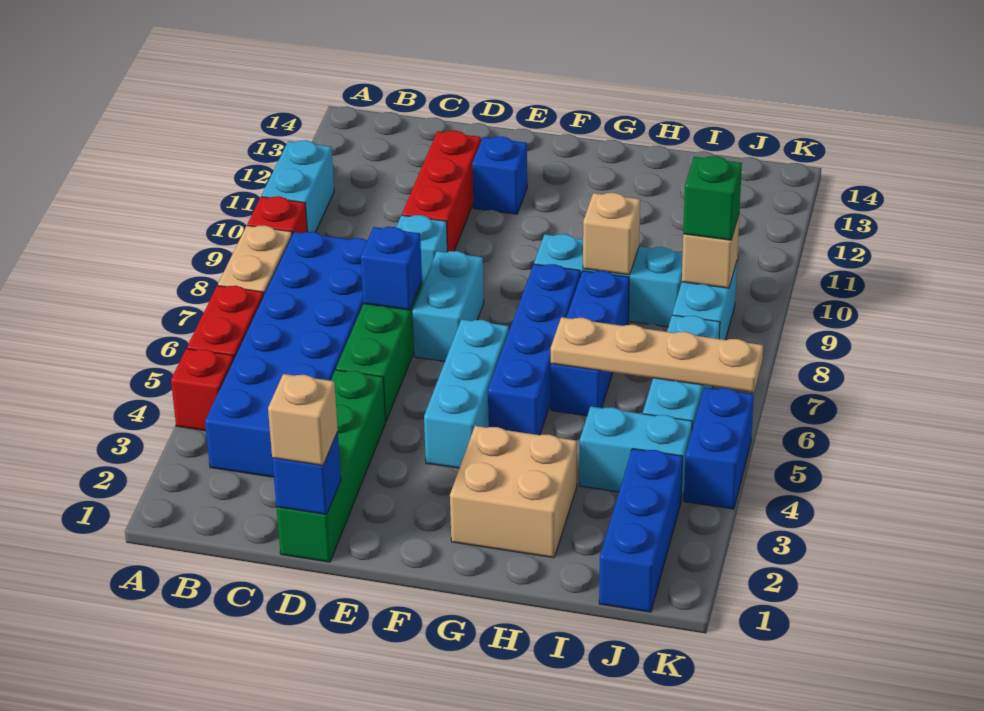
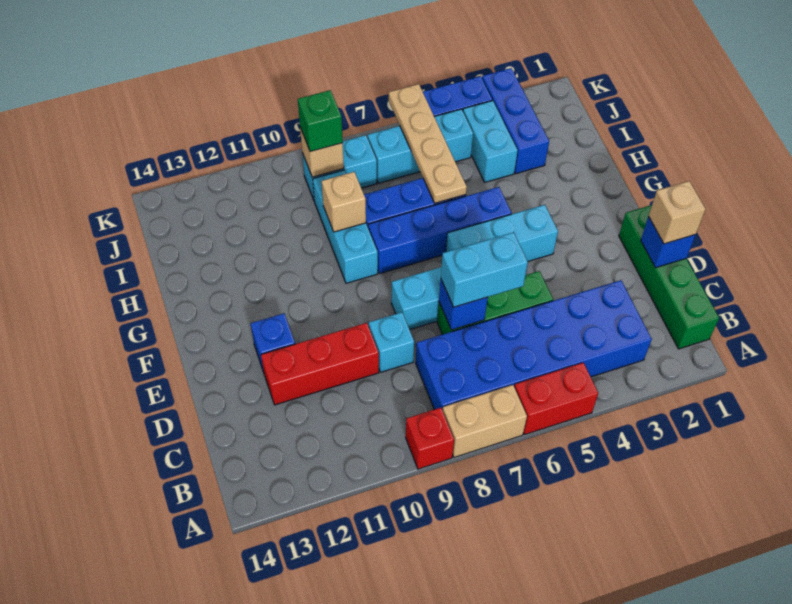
red brick A4 level 1 -> none
cyan brick A10:A11 level 1 -> cyan brick D6:D7 level 3
green brick D1:D4 level 1 -> green brick B1:E1 level 1
tan brick G2:H3 level 1 -> none
blue brick J1:J3 level 1 -> blue brick I3:K3 level 1

